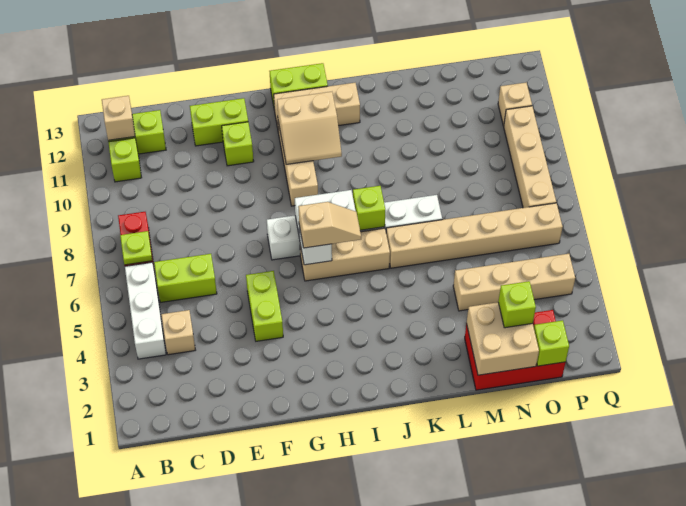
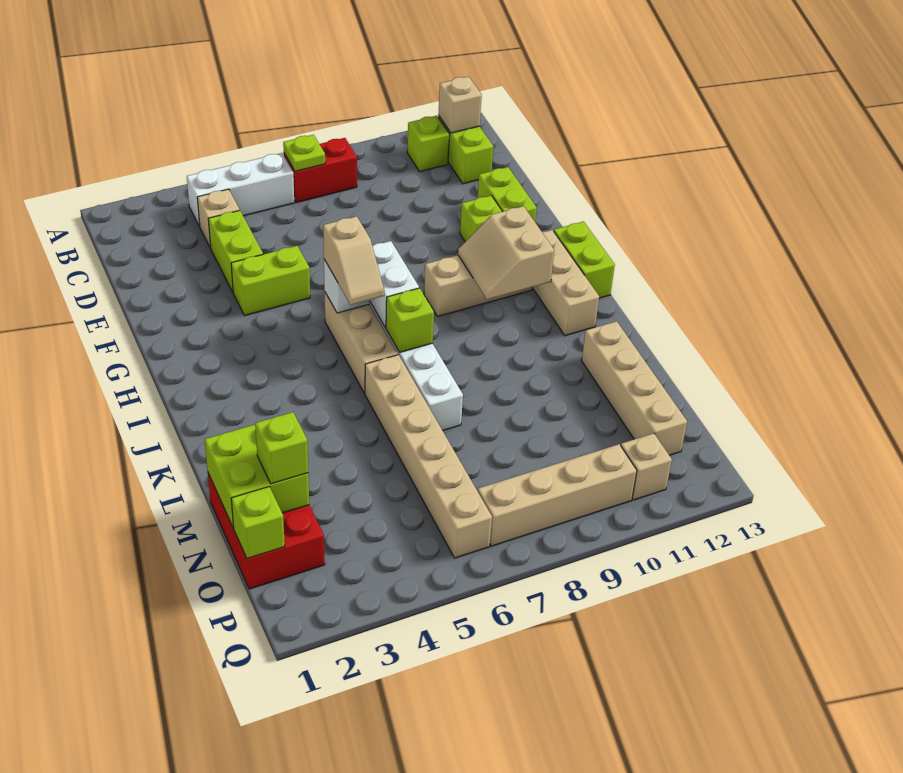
lime brick C6:D6 level 1 -> lime brick D4:E4 level 1
tan brick M1:N2 level 2 -> lime brick M1:N2 level 2
tan brick M4:P4 level 1 -> tan brick L12:O12 level 1

